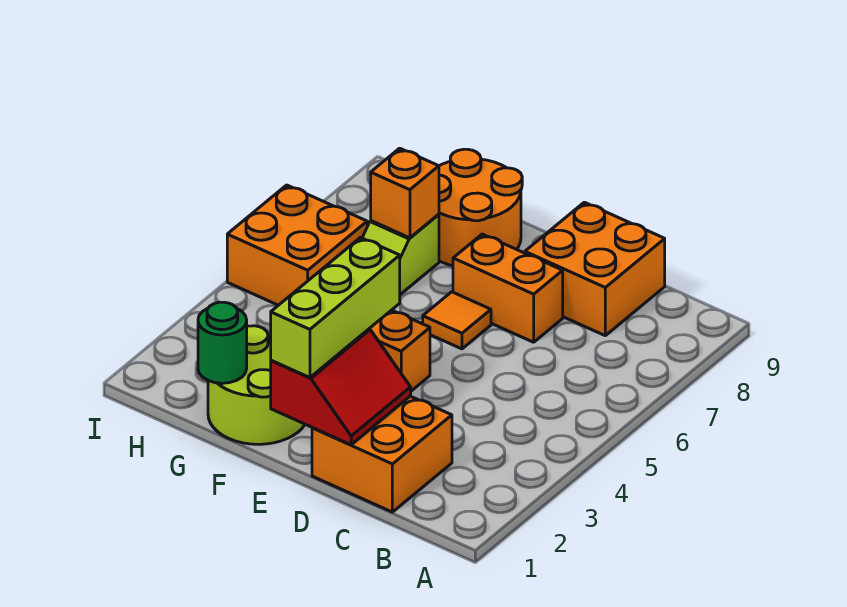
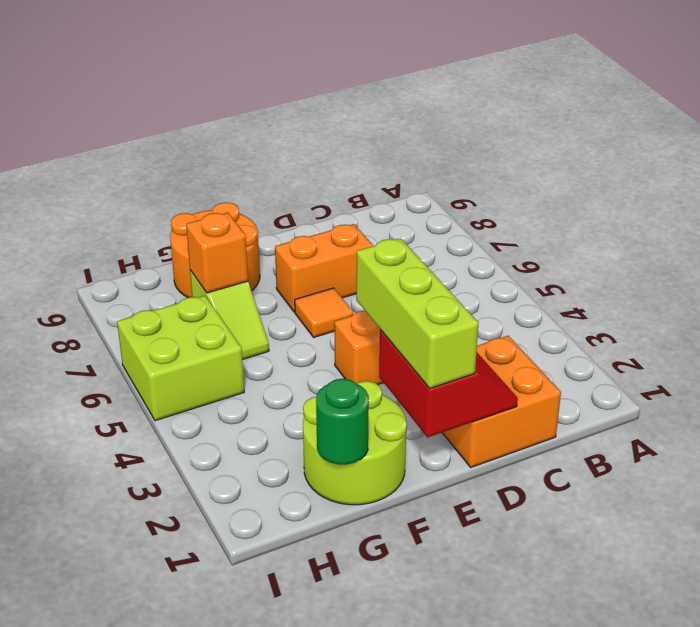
orange brick C8:D9 level 1 -> none
orange brick H5:I6 level 1 -> lime brick H5:I6 level 1

